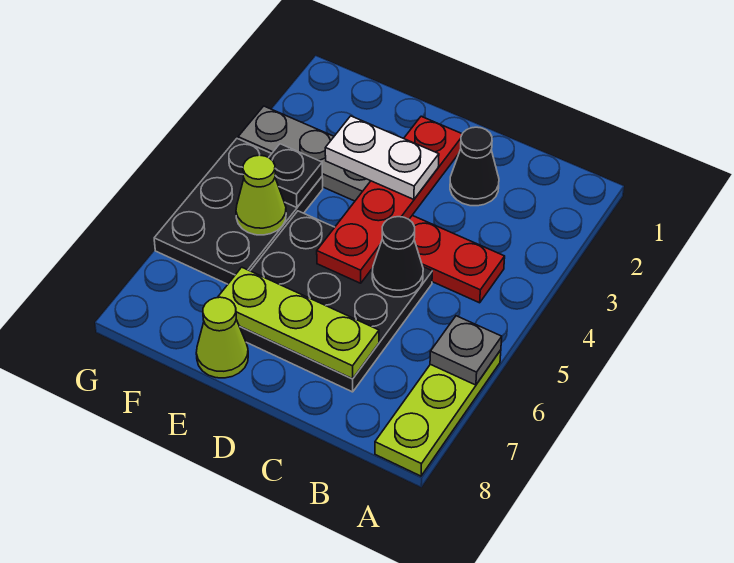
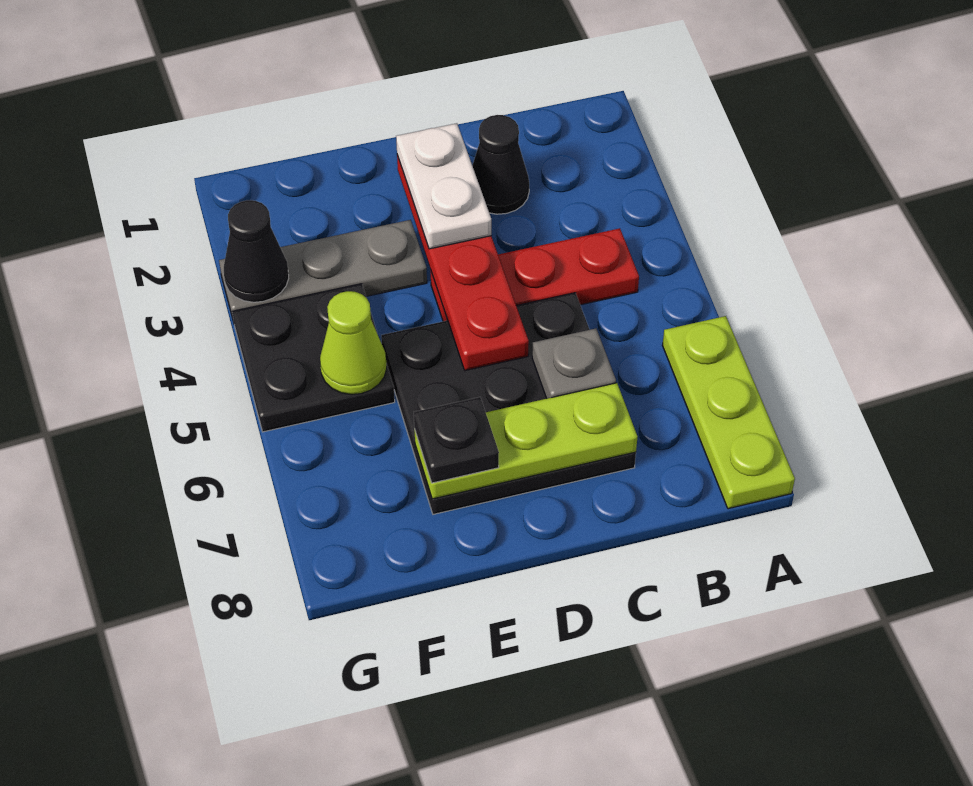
grey plate A6 level 2 -> grey plate C6 level 2
black cone C5 level 2 -> black cone G3 level 2
white plate D3:E3 level 3 -> white plate D2:D3 level 3
lime cone E8 level 1 -> none
black plate F4:G6 level 1 -> black plate F4:G5 level 1
black plate F4 level 2 -> black plate E7 level 3

